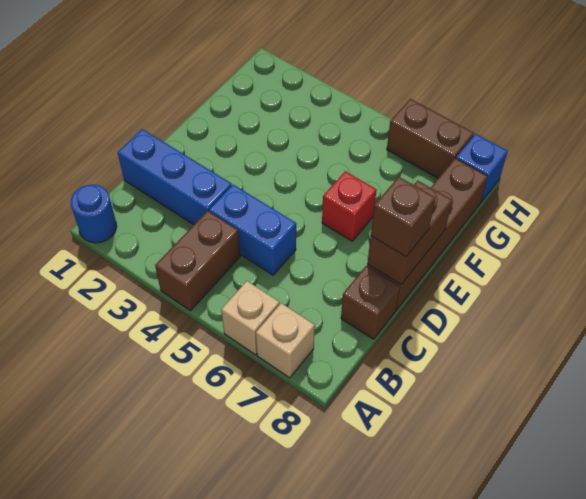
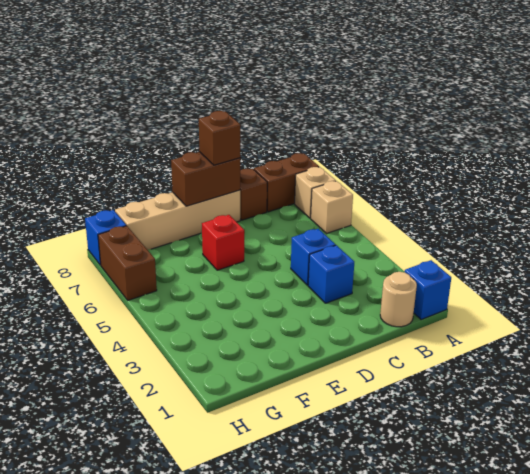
blue round brick A1 level 1 -> blue brick A1 level 1
brown brick A4:B4 level 1 -> brown brick A8:B8 level 1
none -> tan round brick B1 level 1
blue brick C1:C3 level 1 -> blue brick C3 level 1
blue brick C4:C5 level 1 -> blue brick C4 level 1
brown brick D8:G8 level 1 -> tan brick D8:G8 level 1

